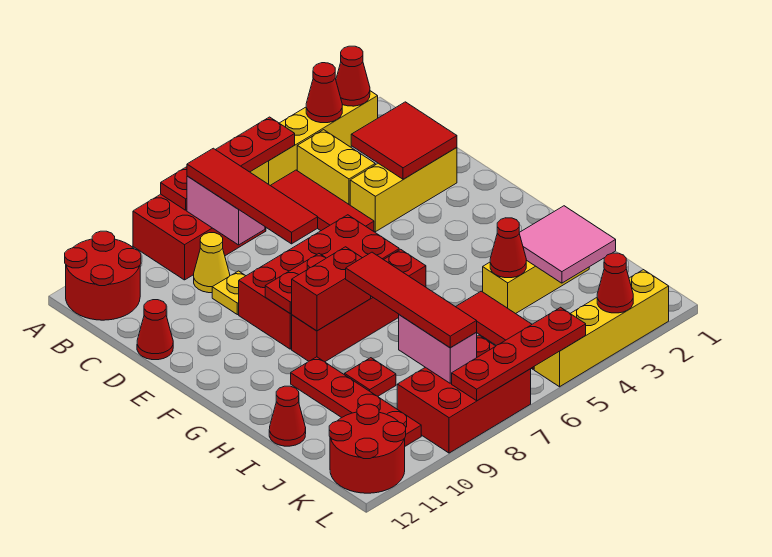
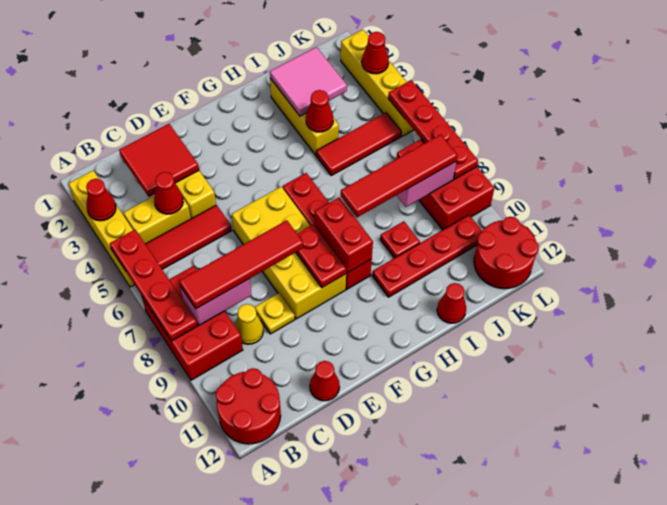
red cone A2 level 2 -> red cone C4 level 2
red brick E6:F9 level 1 -> yellow brick E6:F9 level 1

